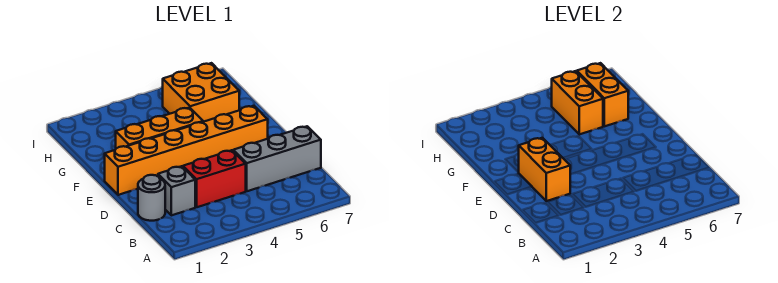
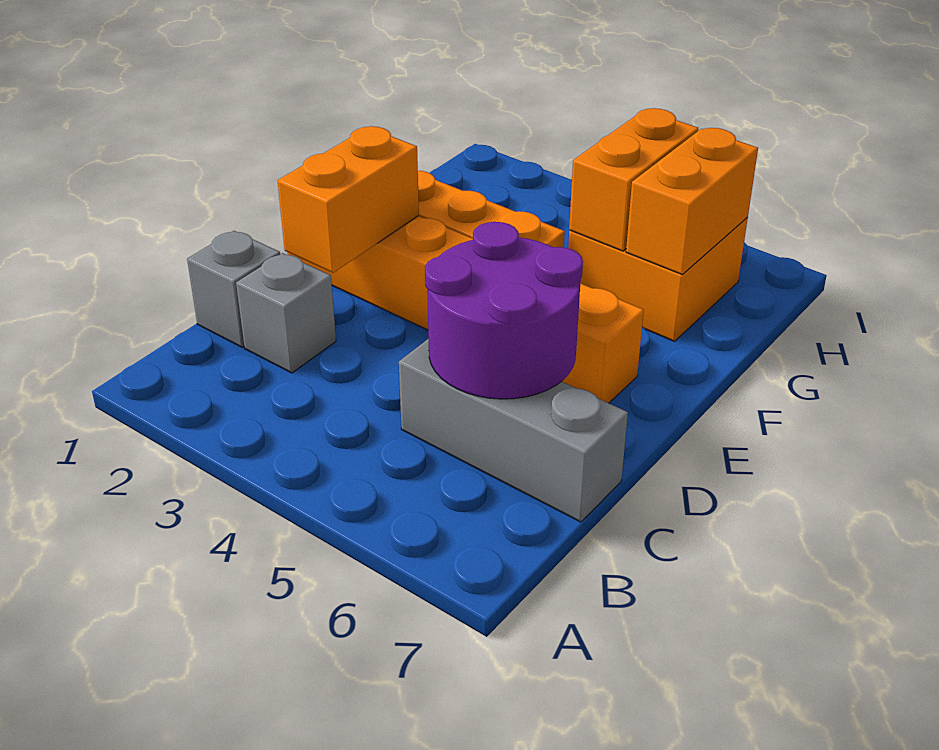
grey round brick C1 level 1 -> grey brick C1 level 1
red brick C3:C4 level 1 -> none
none -> purple round brick C5:D6 level 2

